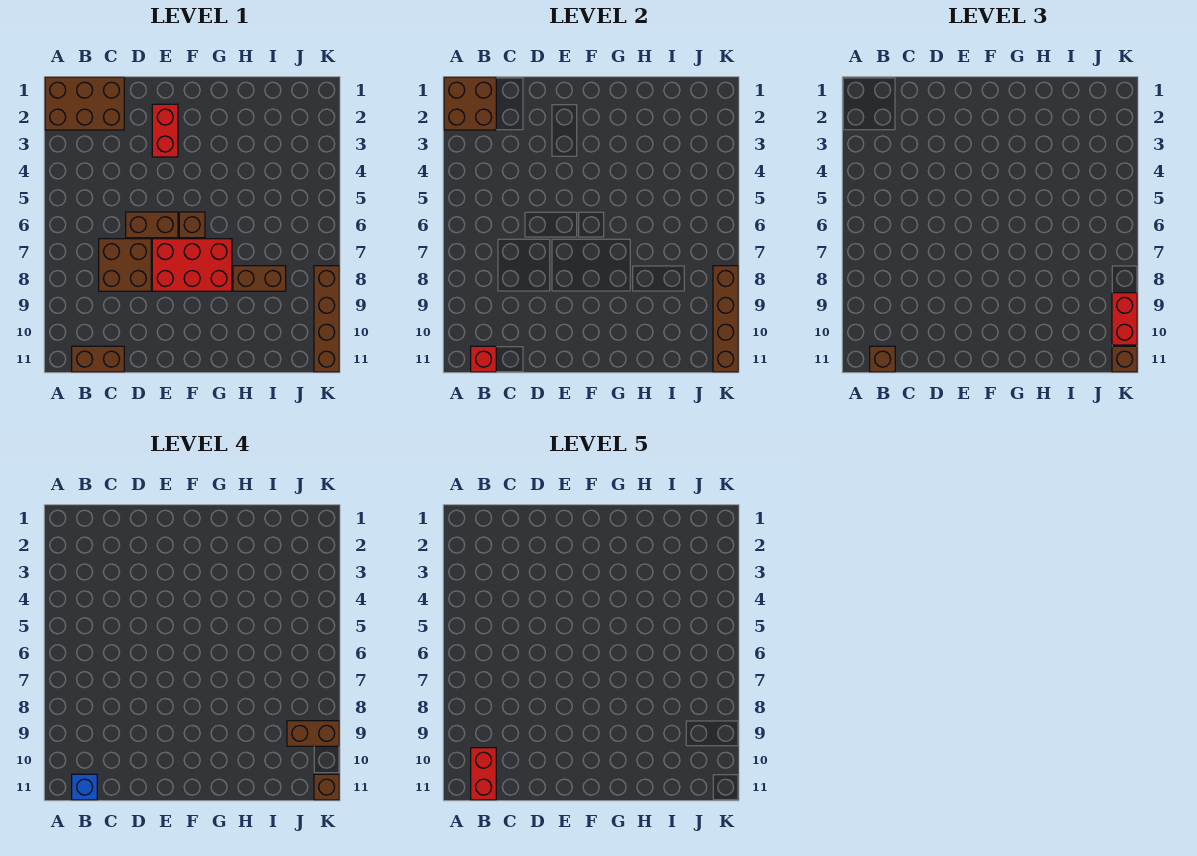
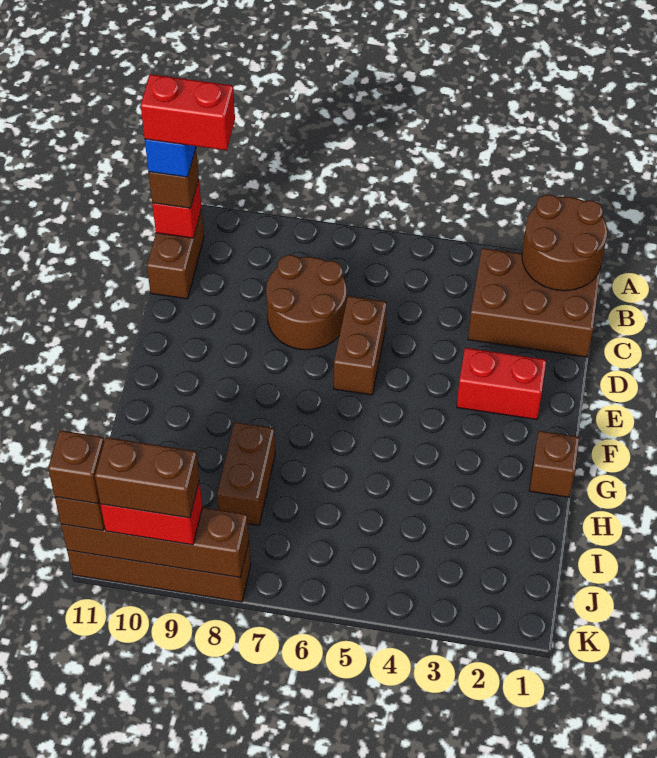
brown brick A1:C2 level 1 -> brown brick B1:C3 level 1
brown brick A1:B2 level 2 -> brown round brick A1:B2 level 2
brown brick C7:D8 level 1 -> brown round brick C7:D8 level 1
red brick E7:G8 level 1 -> none
brown brick F6 level 1 -> brown brick G1 level 1
brown brick J9:K9 level 4 -> brown brick K9:K10 level 4

